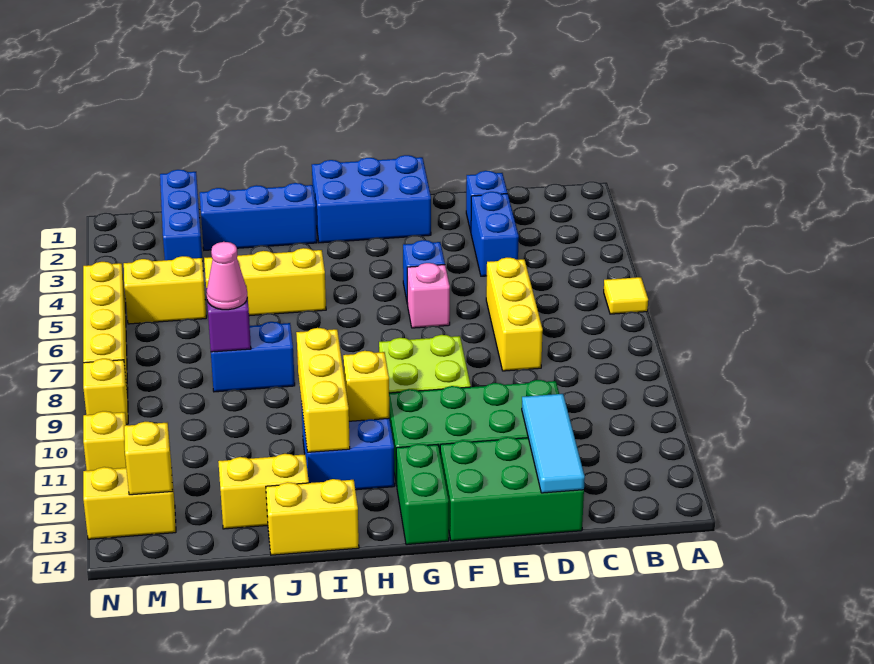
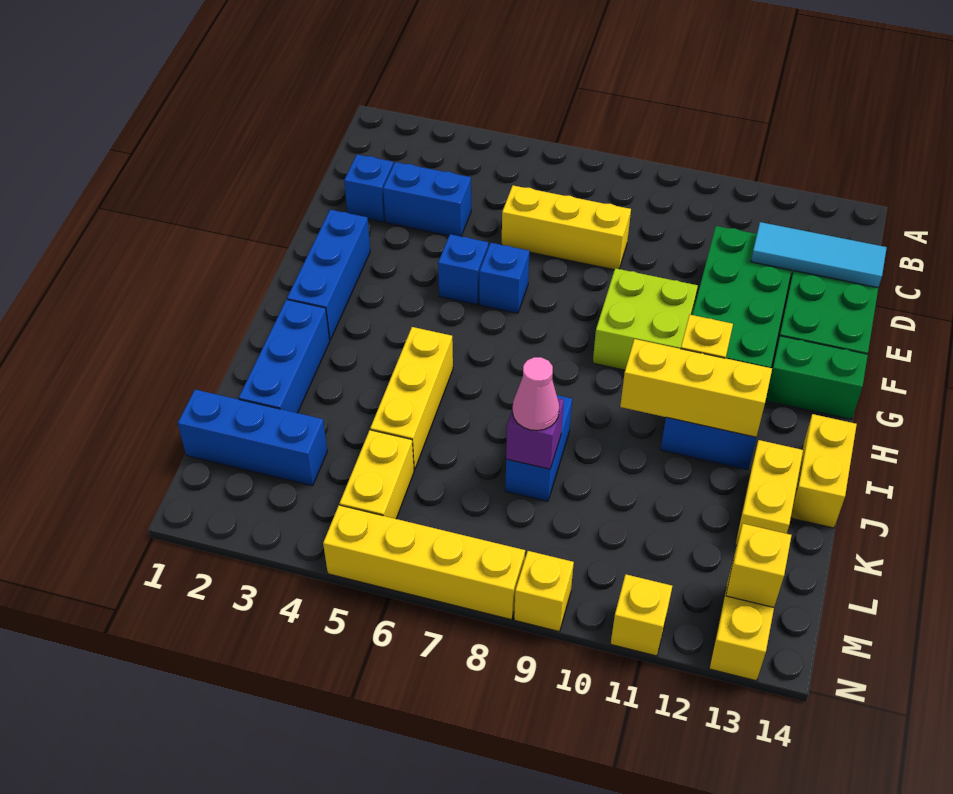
yellow tile A6 level 1 -> none
blue brick F1:H2 level 1 -> blue brick F2:H2 level 1
pink brick F6 level 1 -> blue brick F6 level 1

